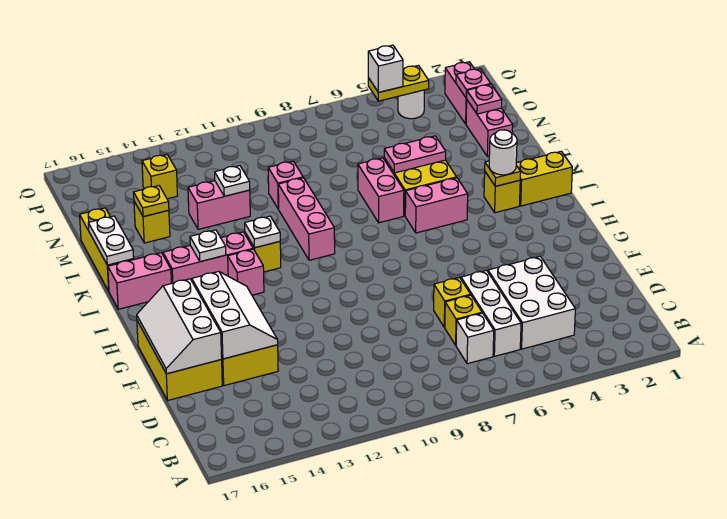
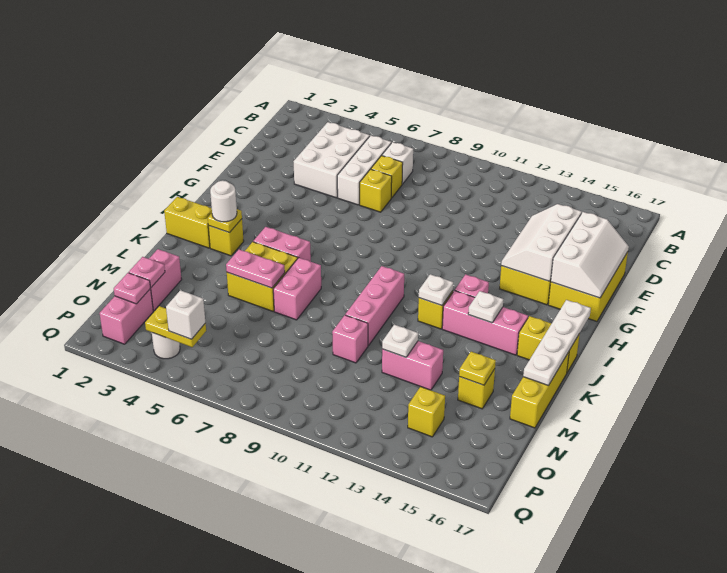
pink brick J16:J17 level 1 -> yellow brick J16:J17 level 1
white plate K17:L17 level 2 -> white plate I17:L17 level 2

